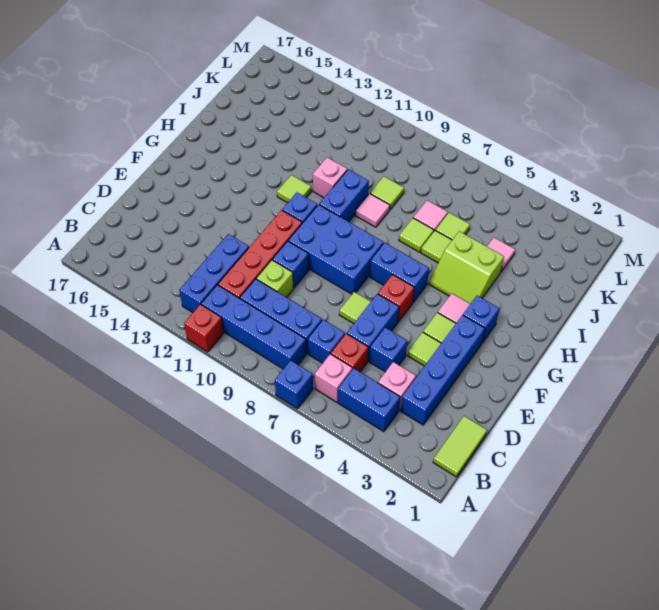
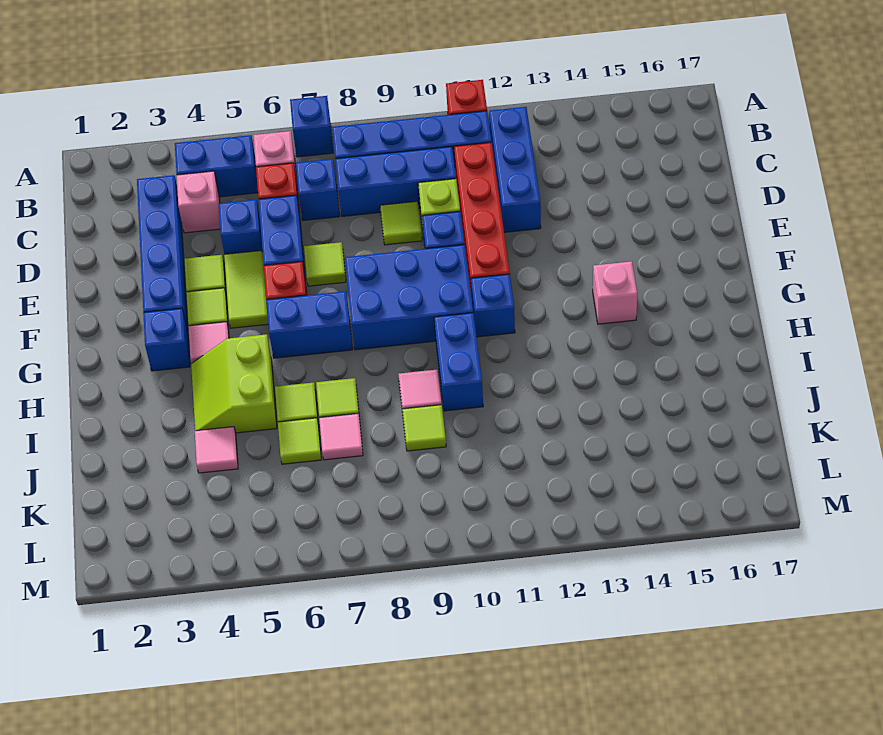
lime tile B1:C1 level 1 -> lime tile E5:F5 level 1
lime slope H4:I5 level 1 top I -> lime slope H4:I5 level 1 top 5
lime tile H12 level 1 -> lime tile D9 level 1
pink brick I11 level 1 -> pink brick G14 level 1

